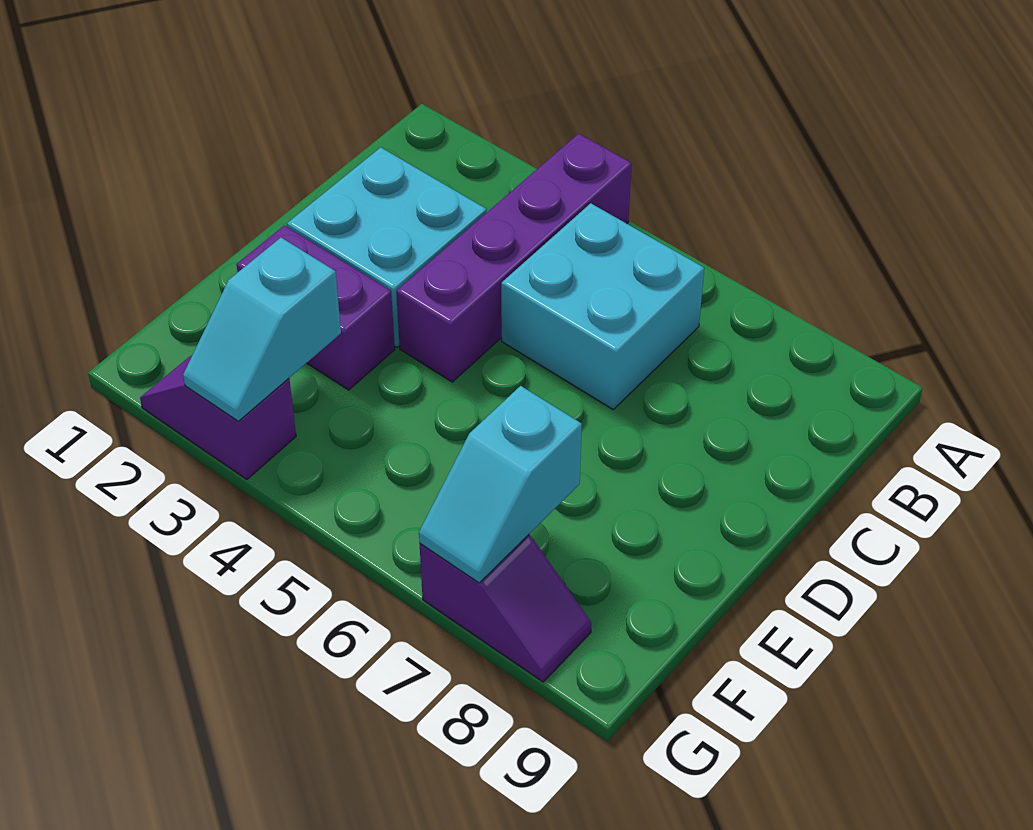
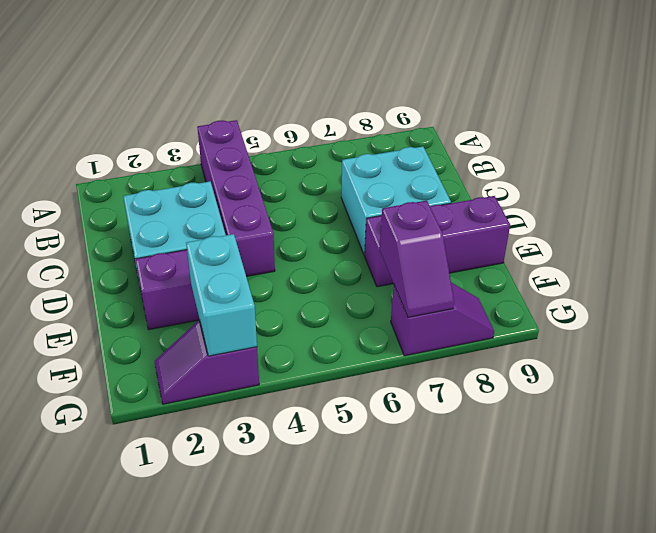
cyan brick B5:C6 level 1 -> cyan brick C7:D8 level 1
none -> purple brick E7:E9 level 1
cyan slope F3:G3 level 2 top F -> cyan brick F3:G3 level 2
cyan slope F7:G7 level 2 top F -> purple slope F7:G7 level 2 top F

